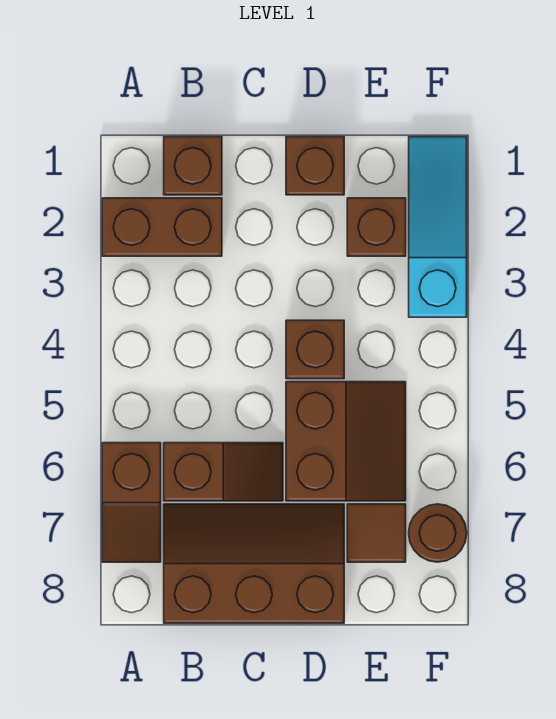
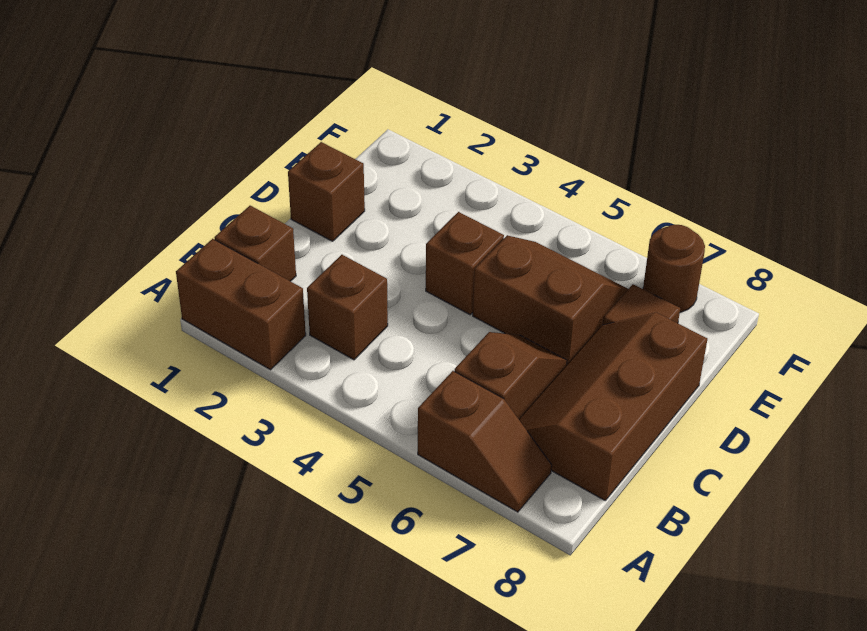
brown brick A2:B2 level 1 -> brown brick A1:A2 level 1
brown brick E2 level 1 -> brown brick B3 level 1
cyan slope F1:F3 level 1 top 3 -> none

